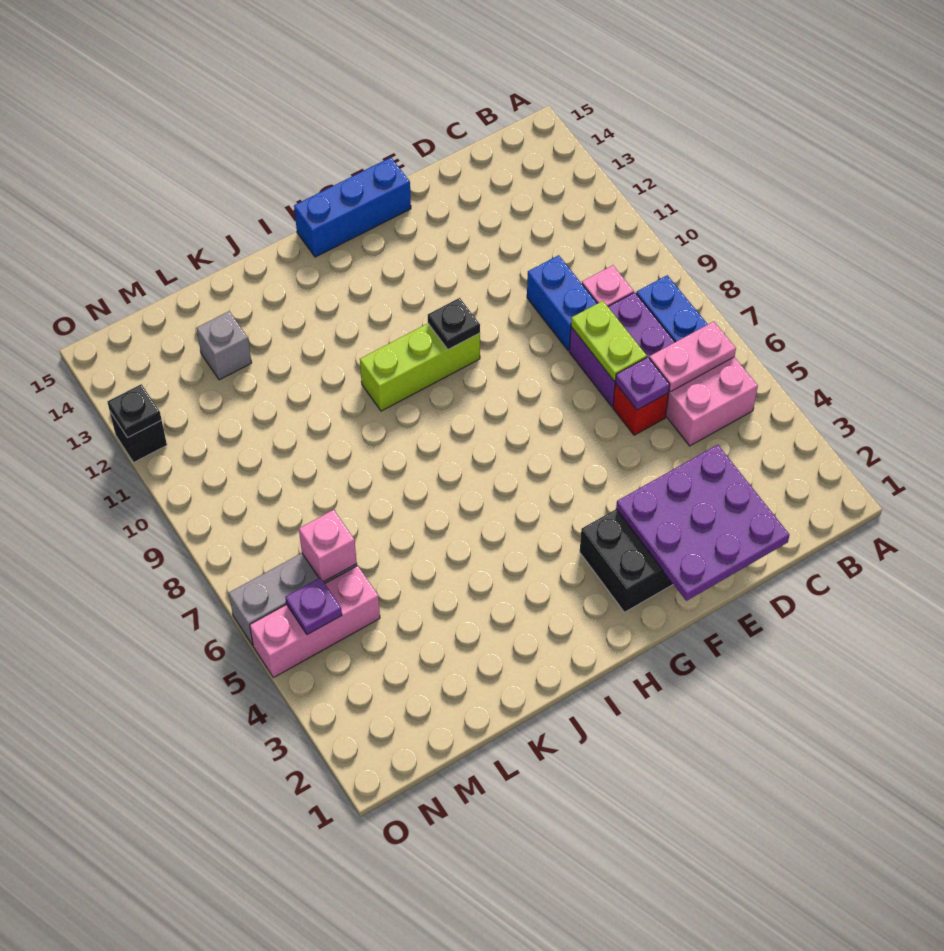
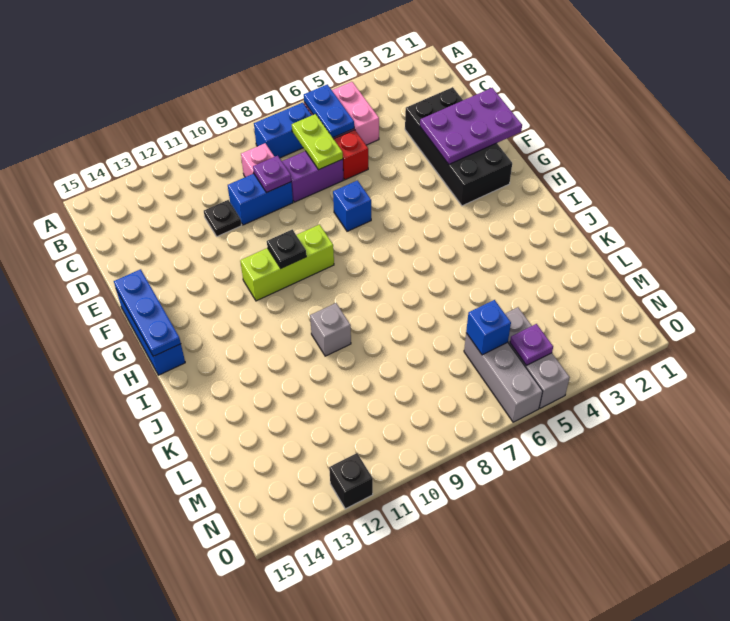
pink plate B6:C6 level 2 -> blue plate B6:C6 level 2
purple brick C7:D8 level 1 -> purple brick D7:D8 level 1
purple plate D1:F3 level 2 -> purple plate E1:F3 level 2
purple plate D6 level 2 -> purple plate D9 level 2
lime plate D7:D8 level 2 -> lime plate C7:D7 level 2
none -> blue brick F7 level 1
none -> blue plate F15:H15 level 2
lime brick G10:I10 level 1 -> lime brick G9:G11 level 1
grey brick L13 level 1 -> grey brick J10 level 1
pink brick M5:O5 level 1 -> grey brick M5:O5 level 1
pink brick M6 level 2 -> blue brick M6 level 2
black plate O12 level 2 -> black plate D11 level 1

